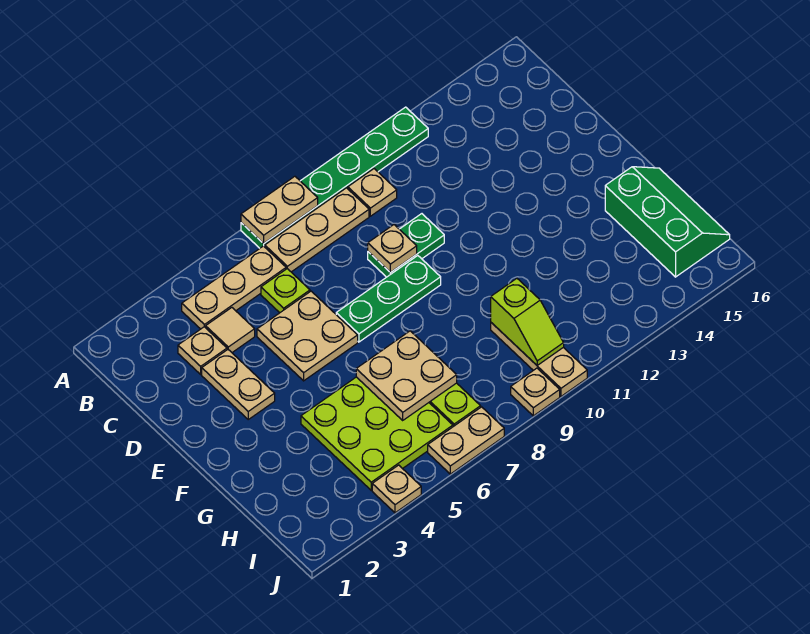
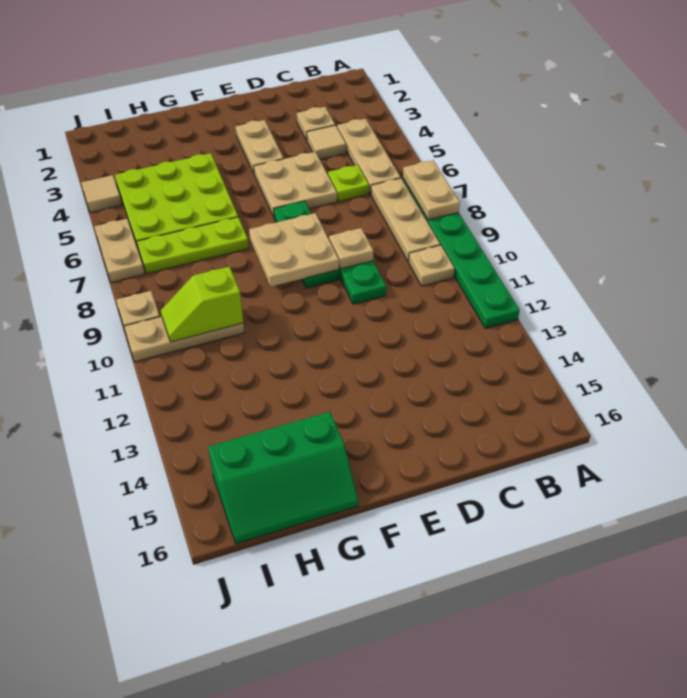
tan plate D3:E3 level 1 -> tan plate E3:E4 level 1
tan plate G6:H7 level 2 -> tan plate E8:F9 level 2
tan plate J4 level 1 -> tan tile J4 level 1

